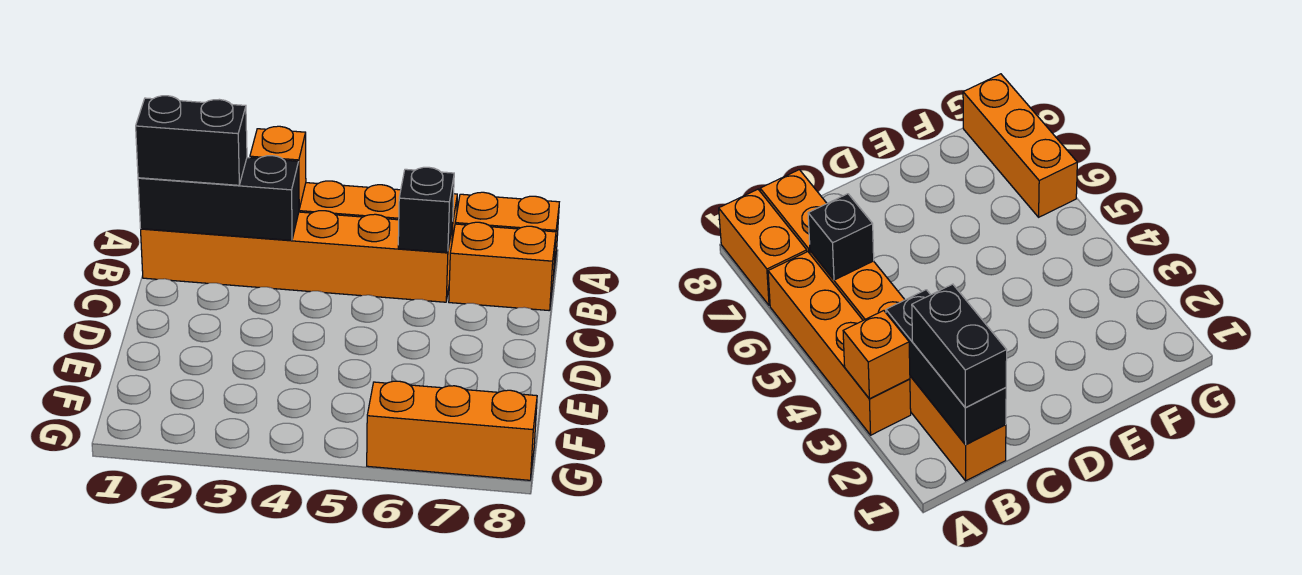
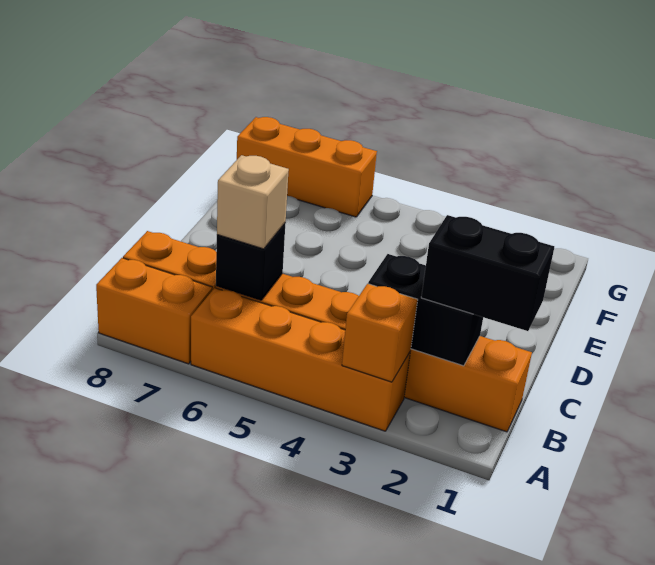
black brick B1:B3 level 2 -> black brick B2:B3 level 2
none -> tan brick B6 level 3

